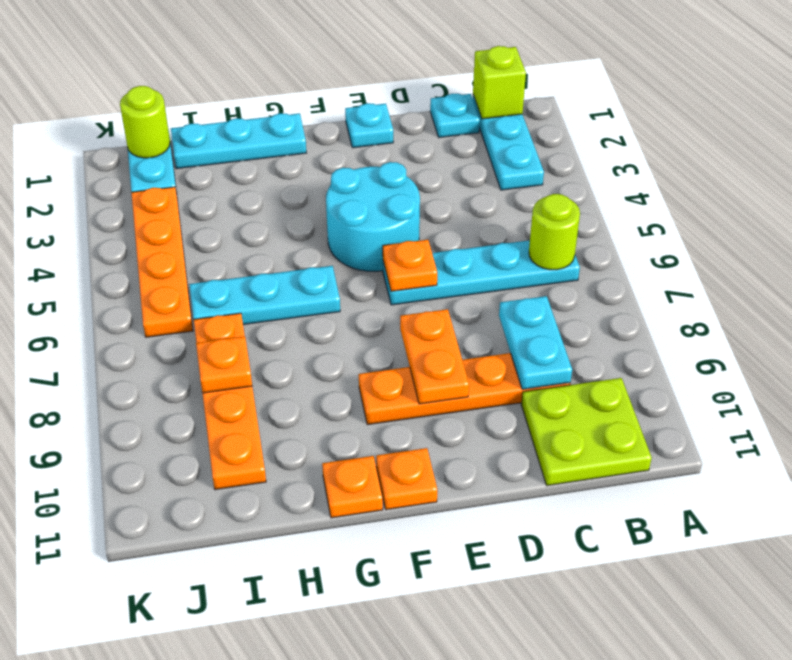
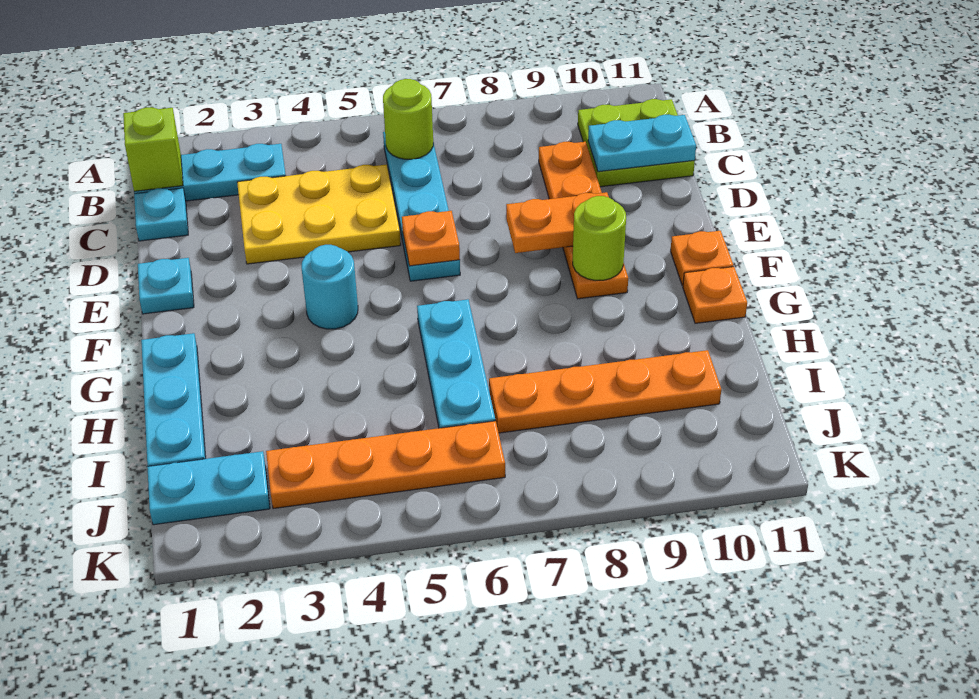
none -> yellow plate C3:D5 level 1
cyan plate C8:C9 level 2 -> cyan plate C10:C11 level 2
cyan round brick E4:F5 level 1 -> cyan round brick F4 level 1
orange plate I8 level 2 -> none
lime round brick J1 level 2 -> lime round brick F9 level 2

